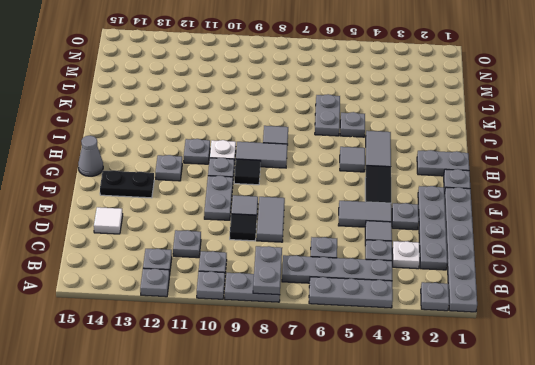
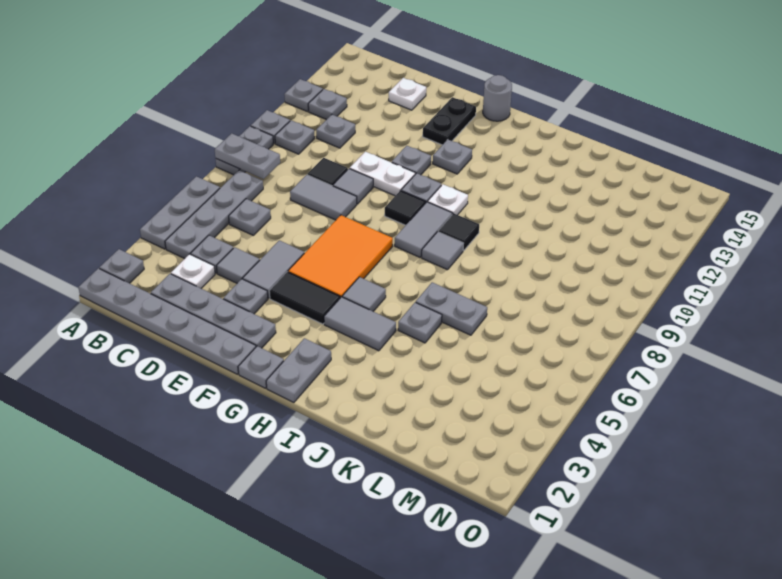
white tile D14 level 1 -> white plate D14 level 1
grey plate E10:F10 level 1 -> white plate E10:F10 level 1
none -> orange tile F5:G7 level 1
grey cone G15 level 1 -> grey round brick G15 level 1
grey plate H11 level 1 -> grey plate F11 level 1
none -> black tile I9 level 1

